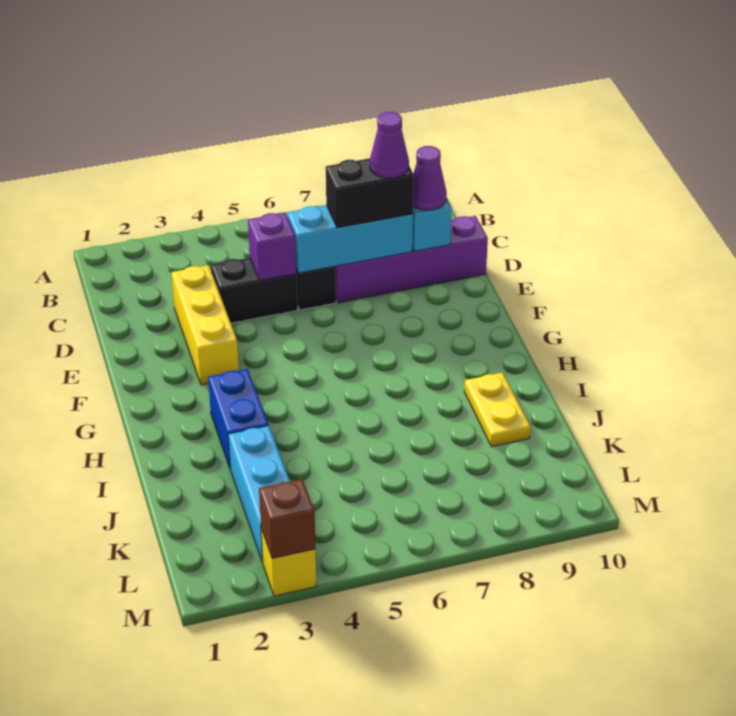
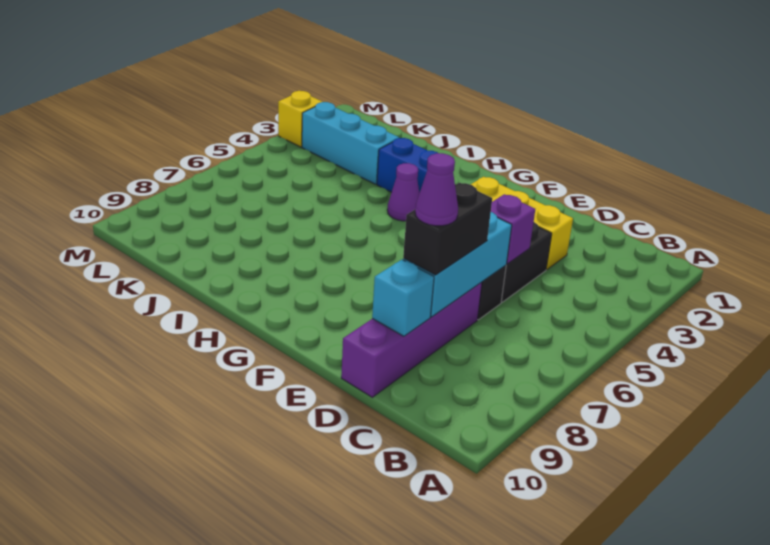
purple cone D9 level 3 -> purple cone H4 level 1
yellow plate I9:J9 level 1 -> none
brown brick M3 level 2 -> none

